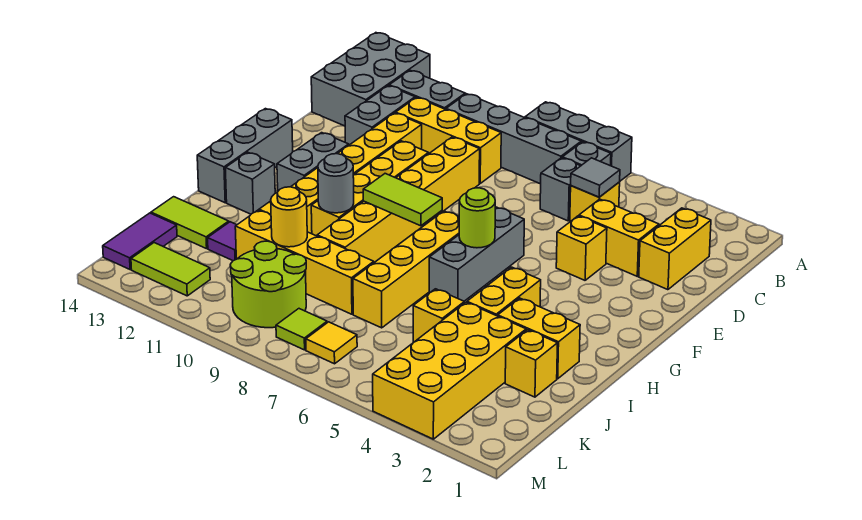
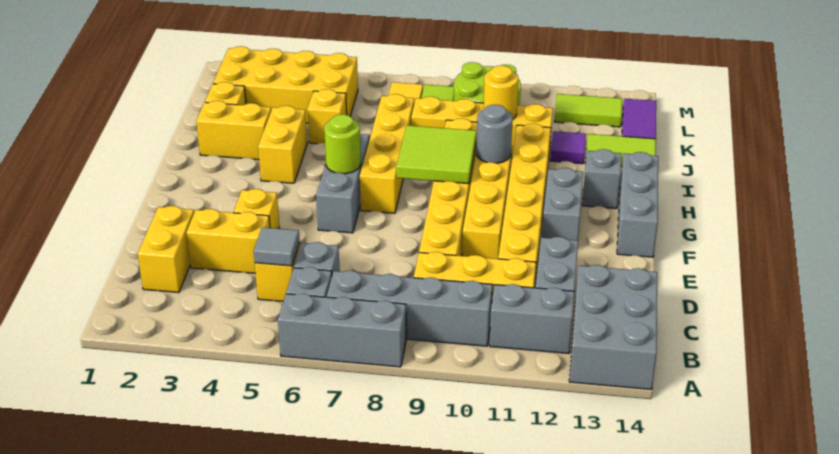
lime tile G8:G9 level 2 -> lime tile G8:H9 level 2
yellow brick J3:M4 level 1 -> yellow brick K2:L5 level 1

